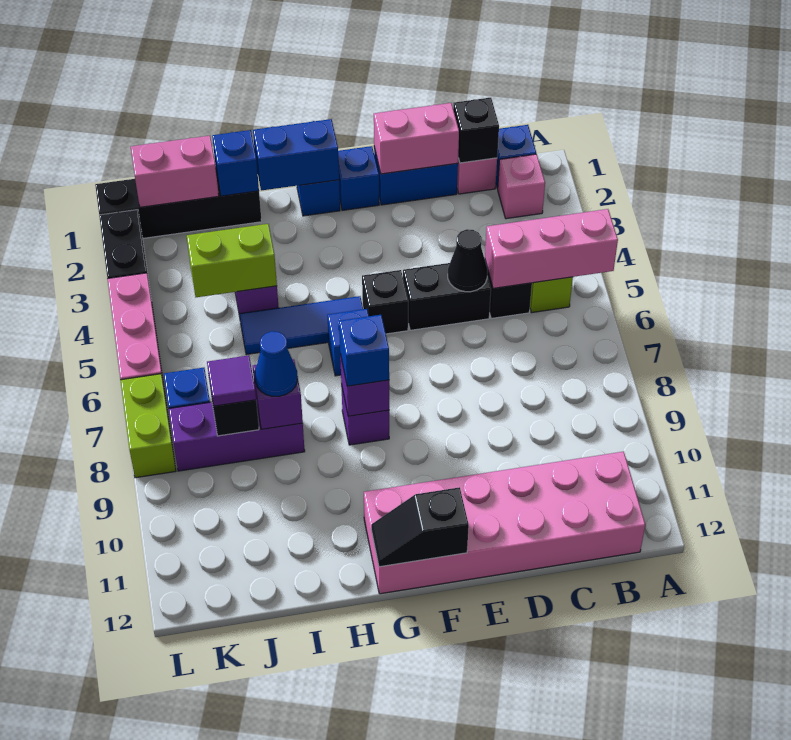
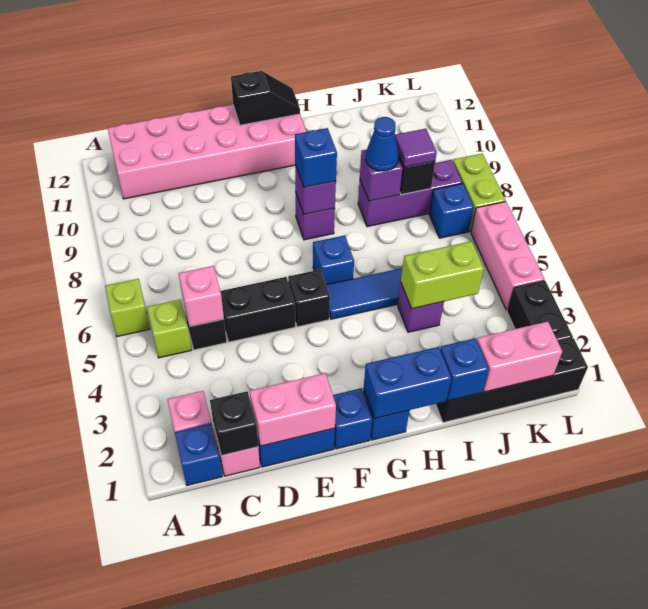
pink brick A5:C5 level 2 -> pink brick C5 level 2
none -> lime brick A6 level 1
black cone D5 level 2 -> none

